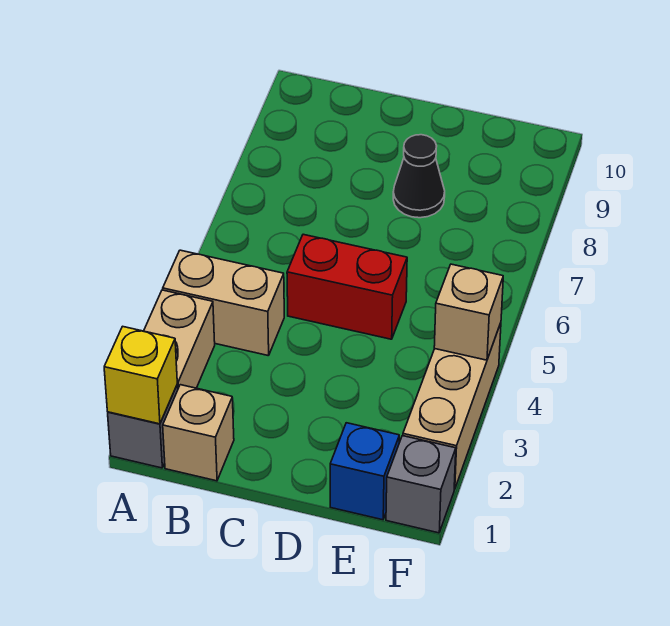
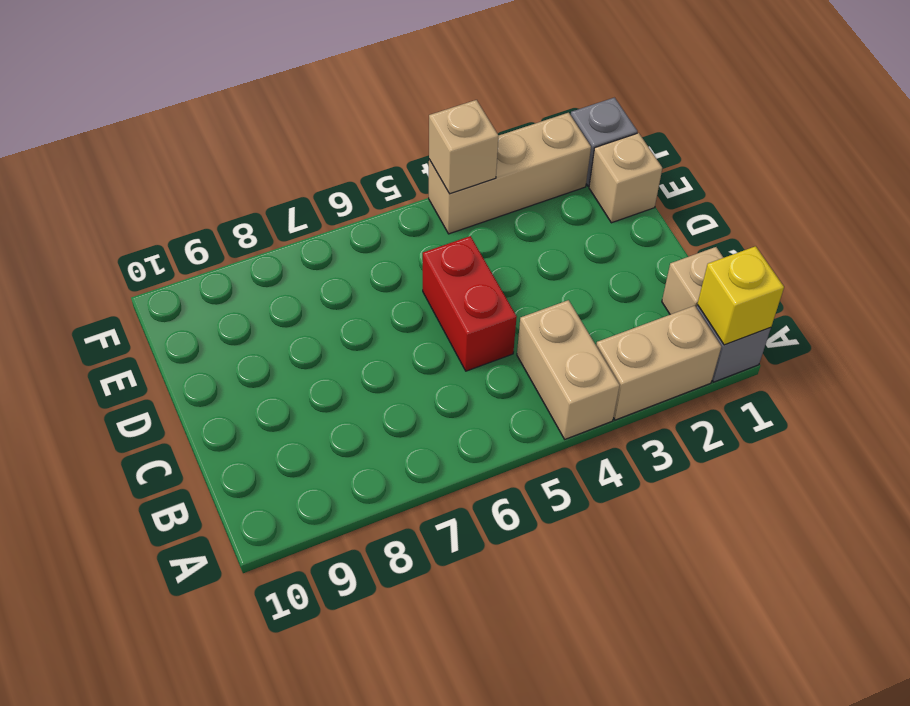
black cone D8 level 1 -> none
blue brick E1 level 1 -> tan brick E1 level 1

